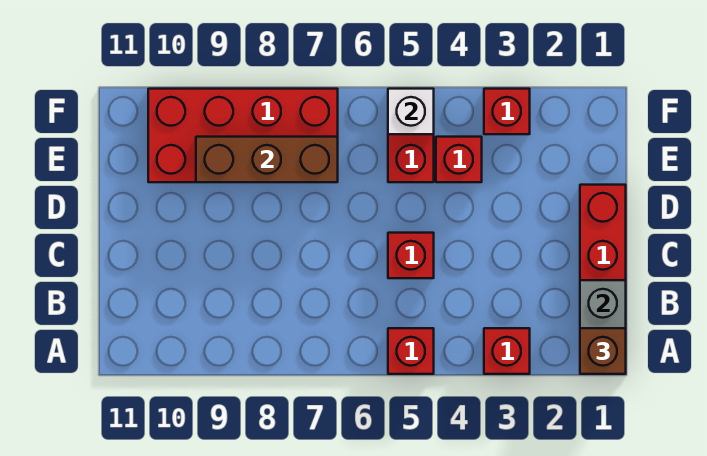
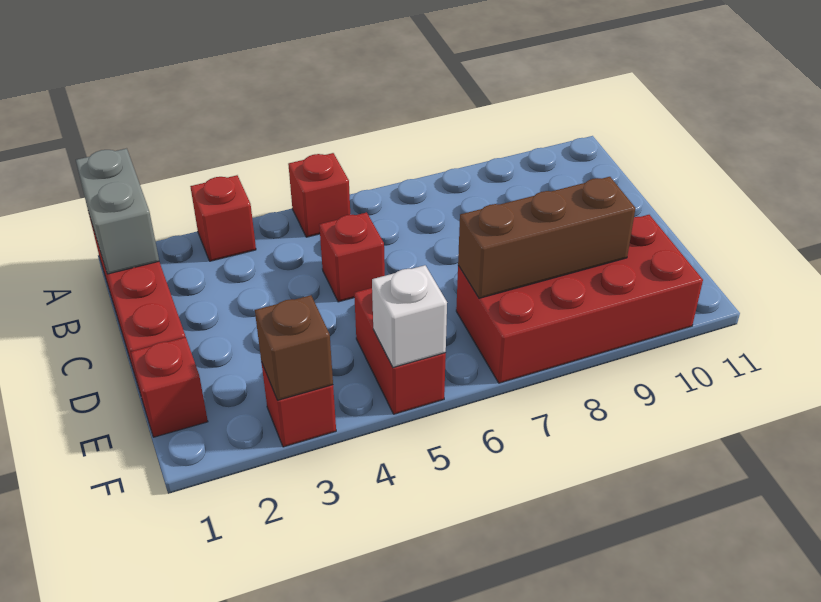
brown brick A1 level 3 -> brown brick F3 level 2
red brick E4 level 1 -> red brick E1 level 1

